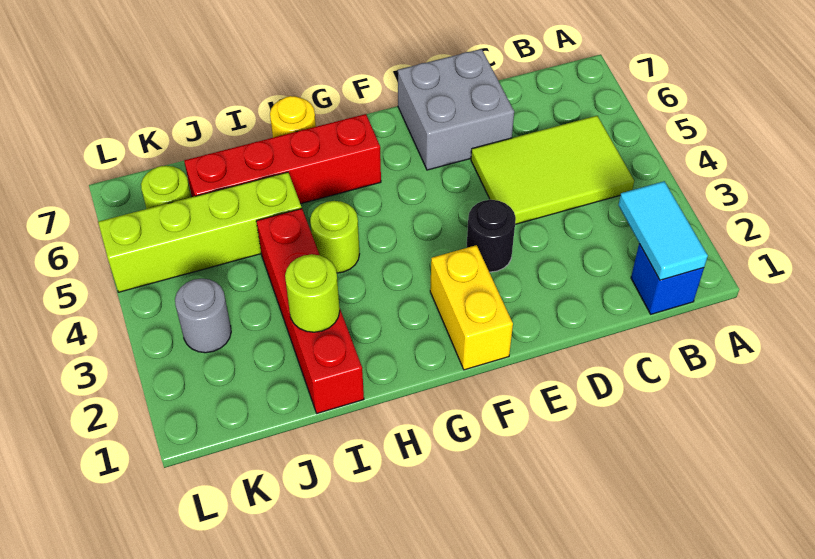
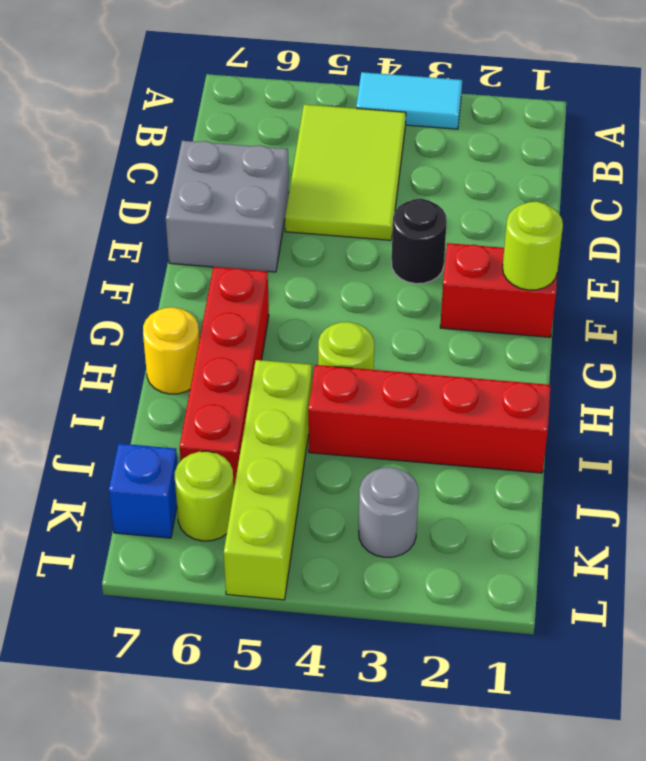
blue brick B1 level 1 -> blue brick K7 level 1
cyan tile B1:B2 level 2 -> cyan tile A3:A4 level 1
yellow brick F1:F2 level 1 -> red brick F1:F2 level 1
lime round brick I2 level 2 -> lime round brick F1 level 2

